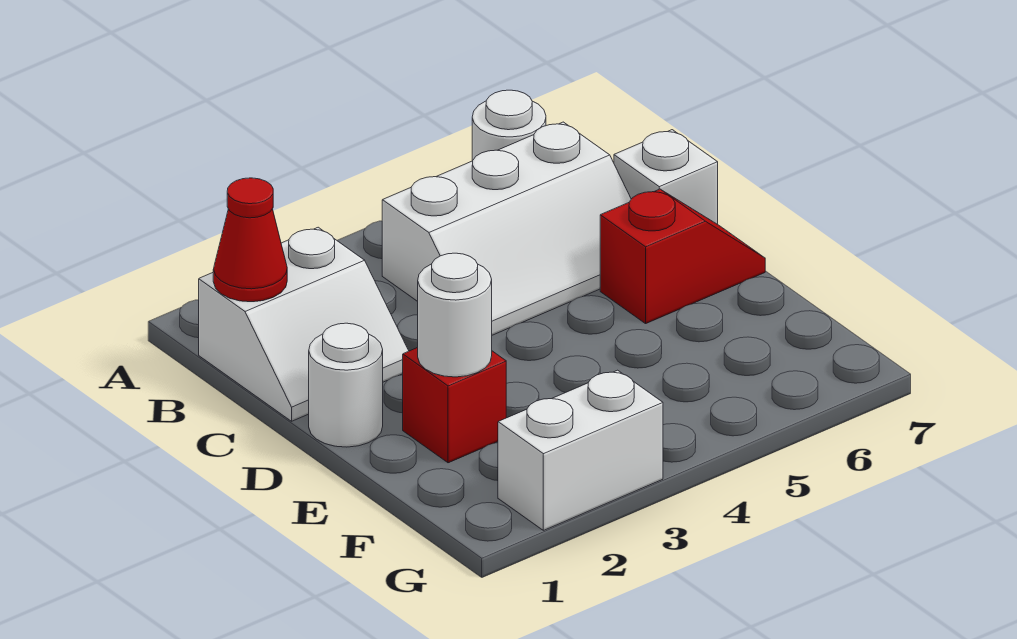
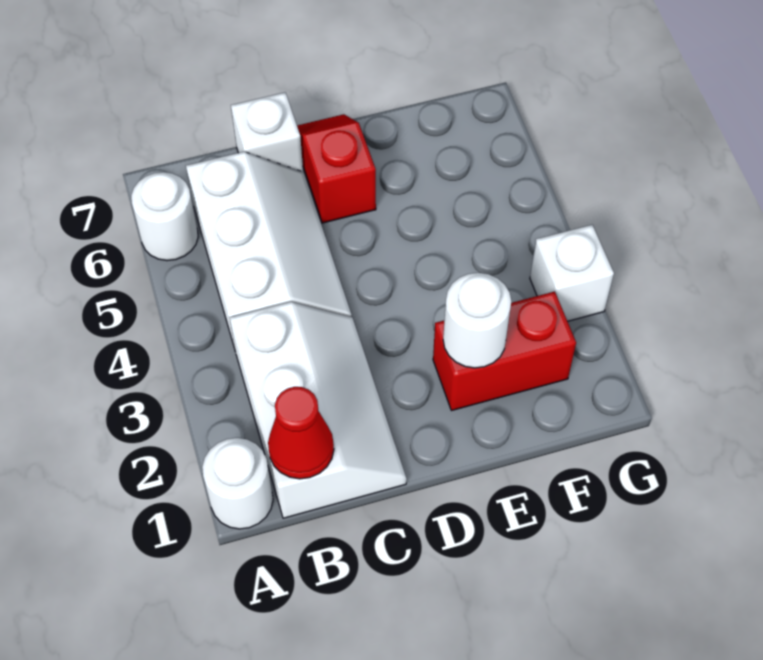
white slope B1:C2 level 1 top B -> white slope B1:C3 level 1 top B
white round brick D1 level 1 -> white round brick A1 level 1
red brick E2 level 1 -> red brick E2:F2 level 1
white brick G2:G3 level 1 -> white brick G3 level 1

